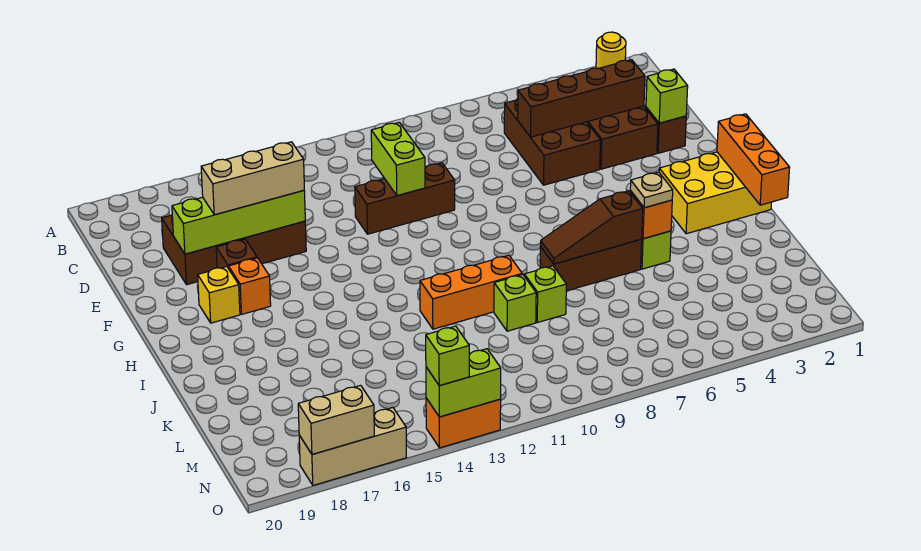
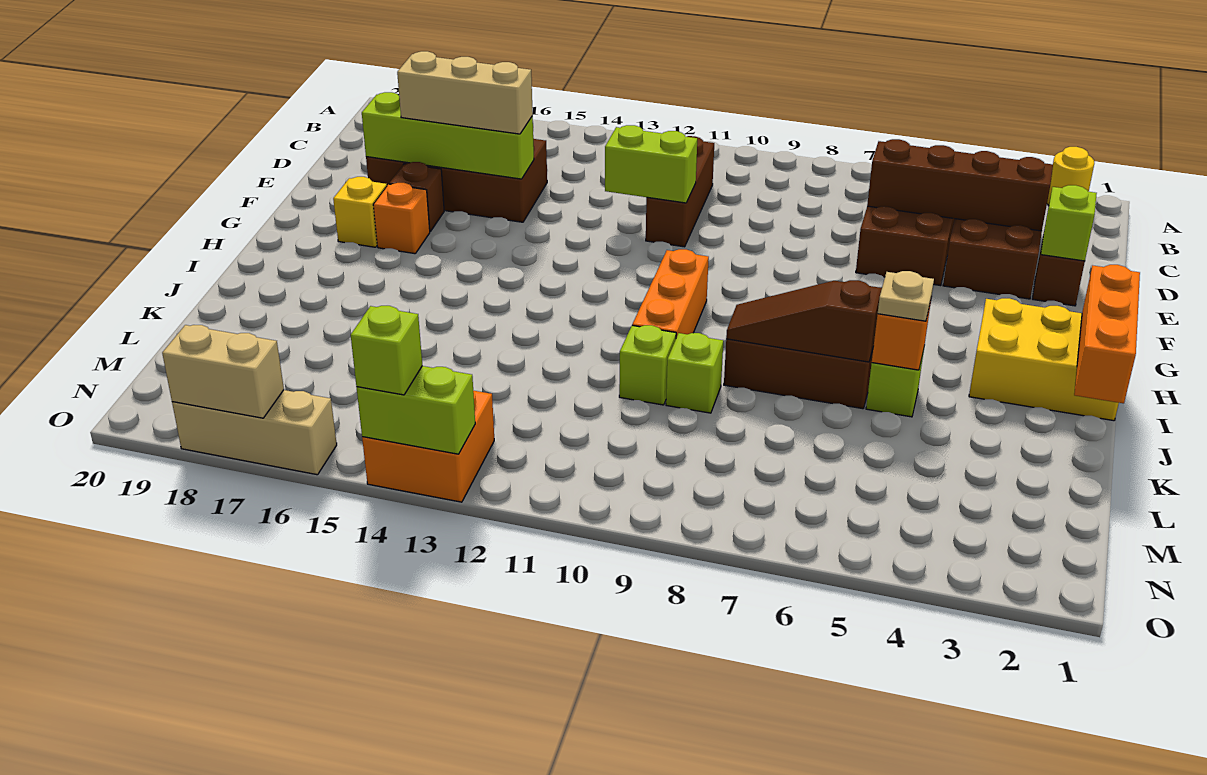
lime brick D11:E11 level 2 -> lime brick E11:E12 level 2
brown brick E10:E12 level 1 -> brown brick C11:E11 level 1
orange brick J10:J12 level 1 -> orange brick H10:J10 level 1
orange brick O13:O14 level 1 -> orange brick N13:O14 level 1

